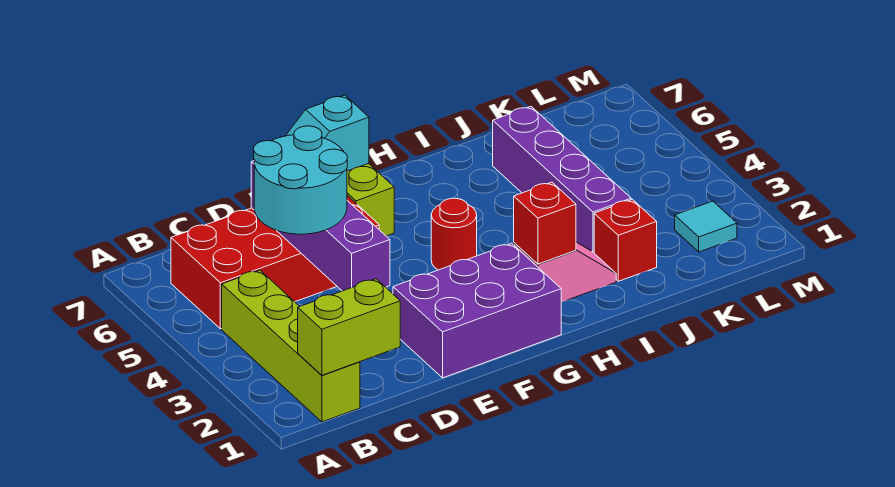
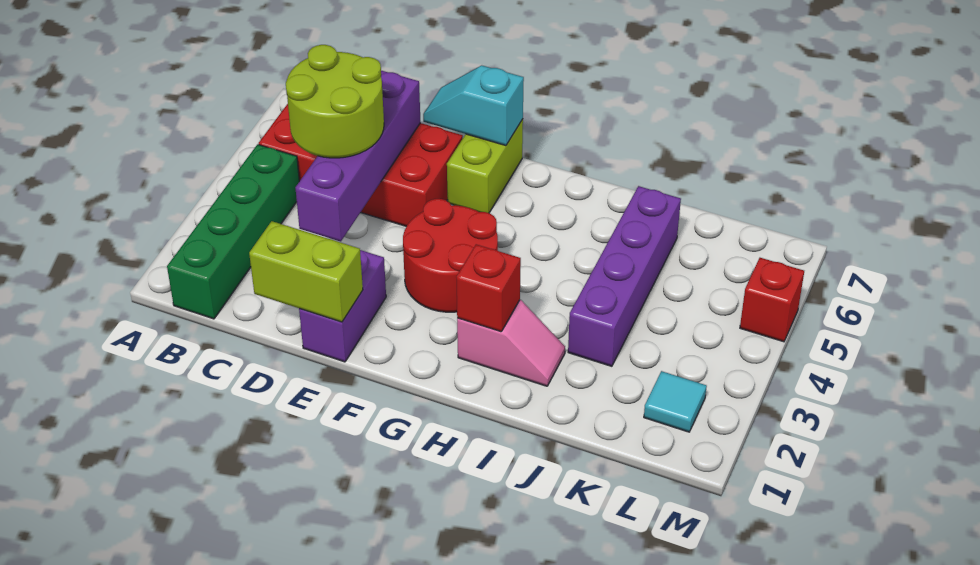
lime brick B1:B4 level 1 -> green brick B1:B4 level 1
lime brick B1:C1 level 2 -> lime brick D1:E1 level 2
cyan round brick C4:D5 level 3 -> lime round brick C4:D5 level 3
purple brick E1:G2 level 1 -> purple brick E1:E2 level 1
red round brick G4 level 1 -> red round brick F3:G4 level 1
red brick J2 level 1 -> red brick M5 level 1

